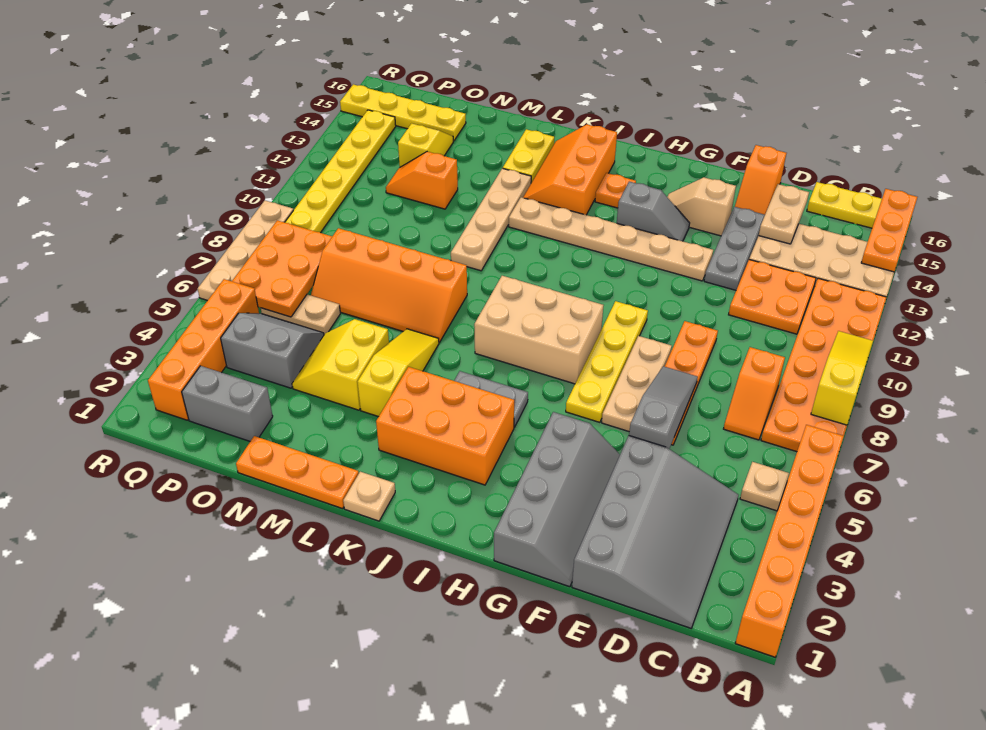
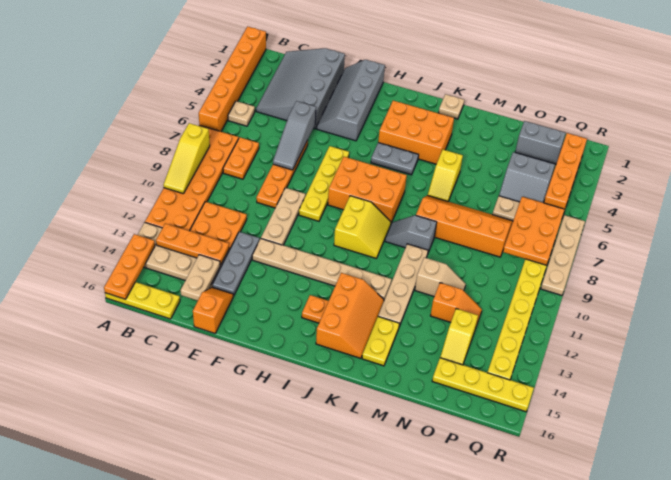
orange slope C7:C8 level 1 top 8 -> orange plate C7:C8 level 1
tan plate F6:F8 level 1 -> tan plate F9:F11 level 1
tan slope F14:G14 level 1 top F -> tan slope M11:N11 level 1 top M
grey slope G13:H13 level 1 top H -> grey slope K9:L9 level 1 top L
tan brick H7:J8 level 1 -> orange brick H7:J8 level 1
orange plate L1:N1 level 1 -> orange plate B13:D13 level 2
yellow slope L4:L6 level 1 top 4 -> yellow slope L5:L6 level 1 top 5
yellow slope M4:N5 level 1 top M -> yellow slope I9:J10 level 1 top I

